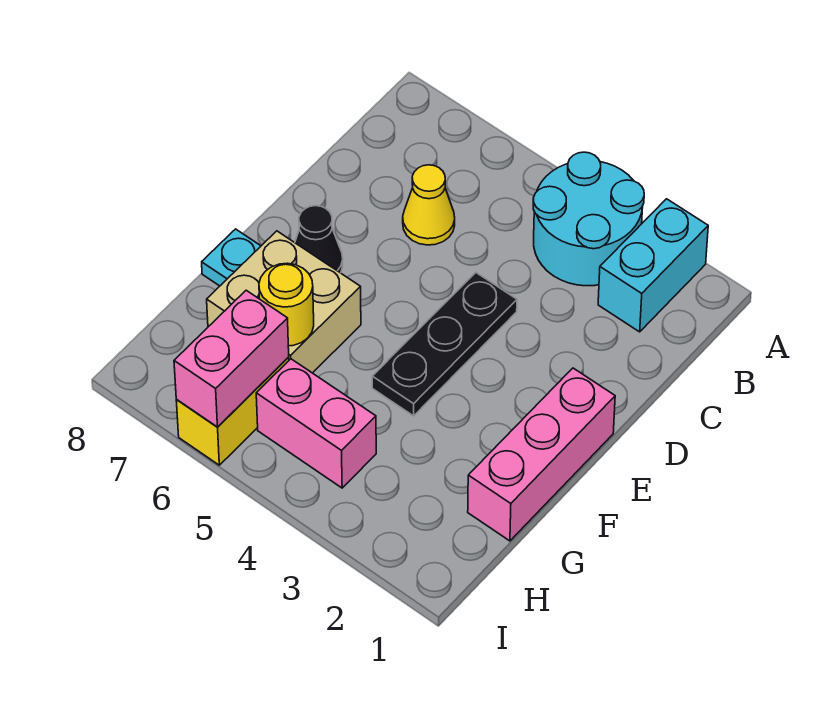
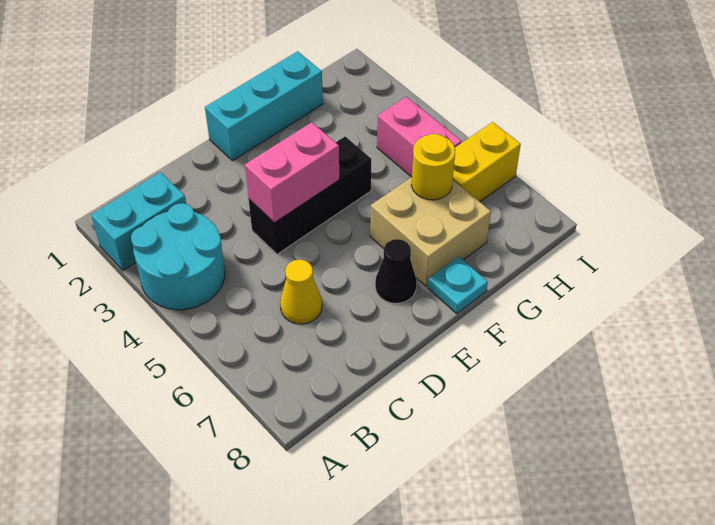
black plate D4:F4 level 1 -> black brick D4:F4 level 1
pink brick E1:G1 level 1 -> cyan brick E1:G1 level 1
pink brick H6:I6 level 2 -> pink brick D4:E4 level 2

